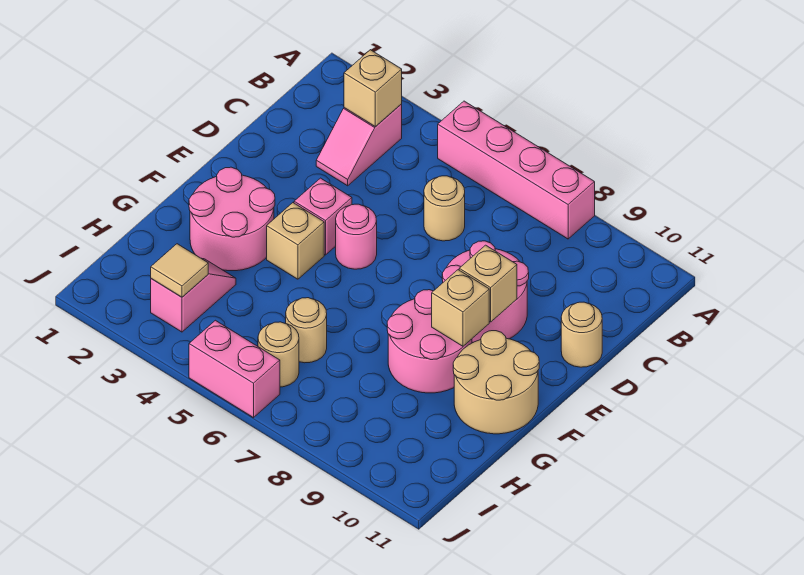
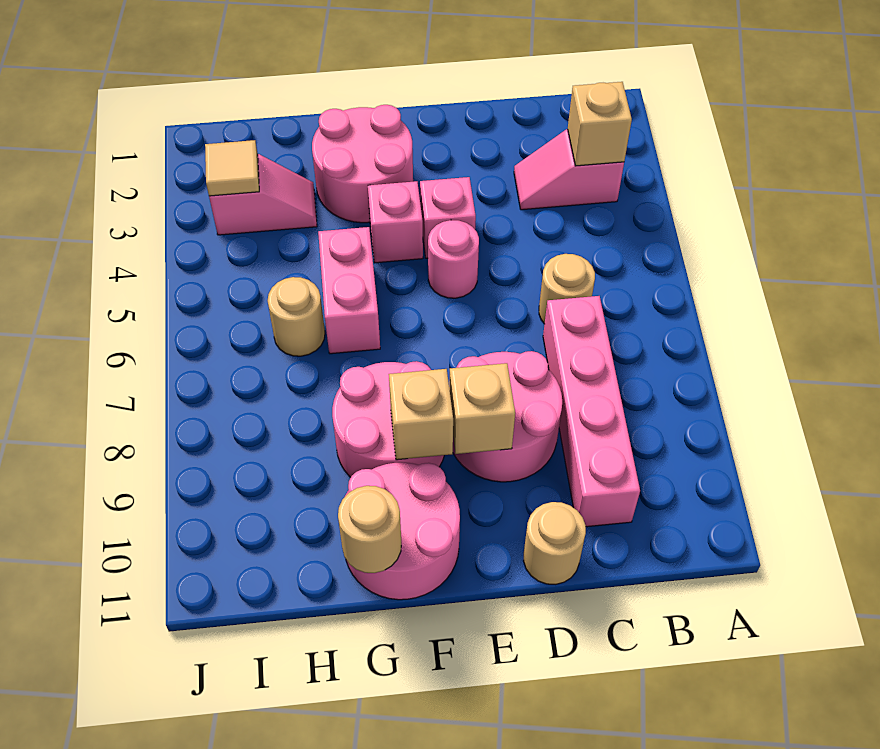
pink brick A5:A8 level 1 -> pink brick C7:C10 level 1
tan brick F4 level 1 -> pink brick F4 level 1
tan round brick F10:G11 level 1 -> pink round brick F10:G11 level 1
tan round brick I6 level 1 -> tan round brick G11 level 2
pink brick J5:J6 level 1 -> pink brick G5:G6 level 1

